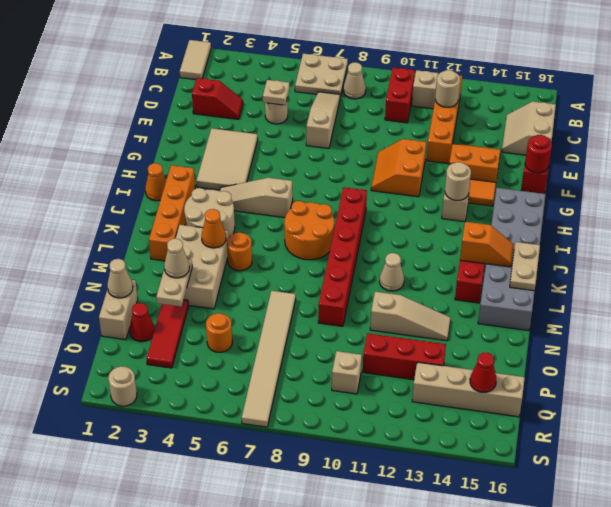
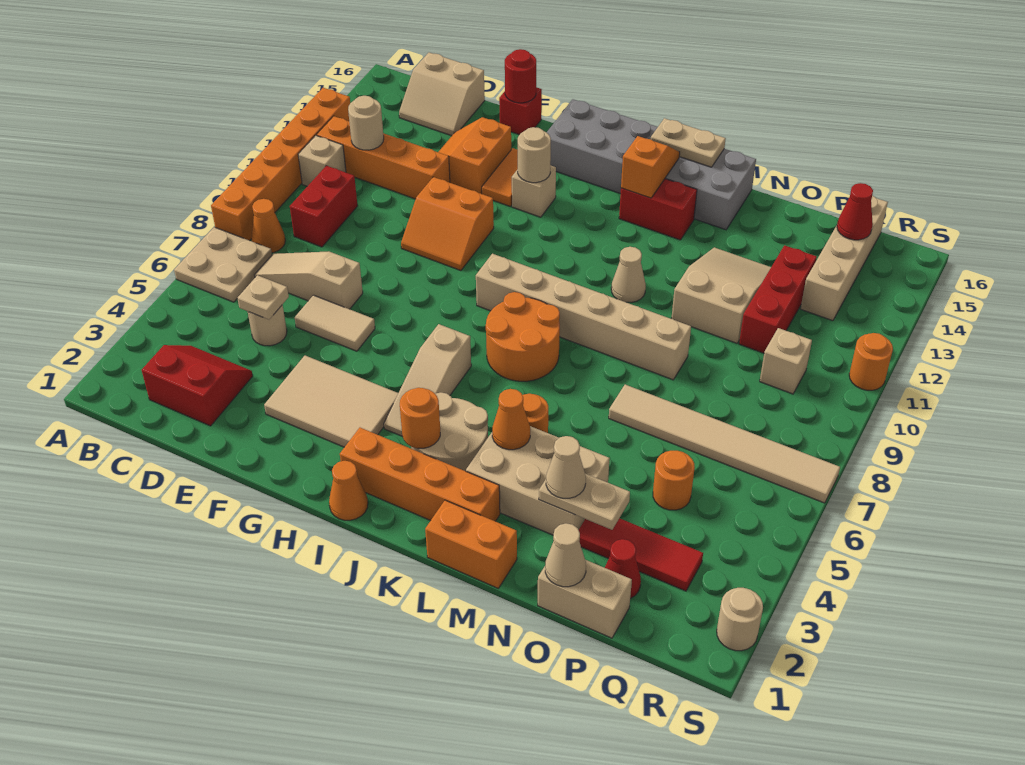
tan tile A1:B1 level 1 -> tan tile E6:F6 level 1
none -> orange brick A8:A13 level 1
tan cone B8 level 1 -> orange cone B8 level 1
red brick B10:C10 level 1 -> red brick C9:C10 level 1
red slope D2:D3 level 1 top 2 -> red slope C2:D3 level 1 top 2
red brick I9:N9 level 1 -> tan brick I9:N9 level 1
none -> orange round brick J3 level 2
none -> orange brick L1:M1 level 1
tan slope N11:N13 level 1 top 11 -> tan slope N11:O13 level 1 top 11
none -> orange round brick S11 level 1

